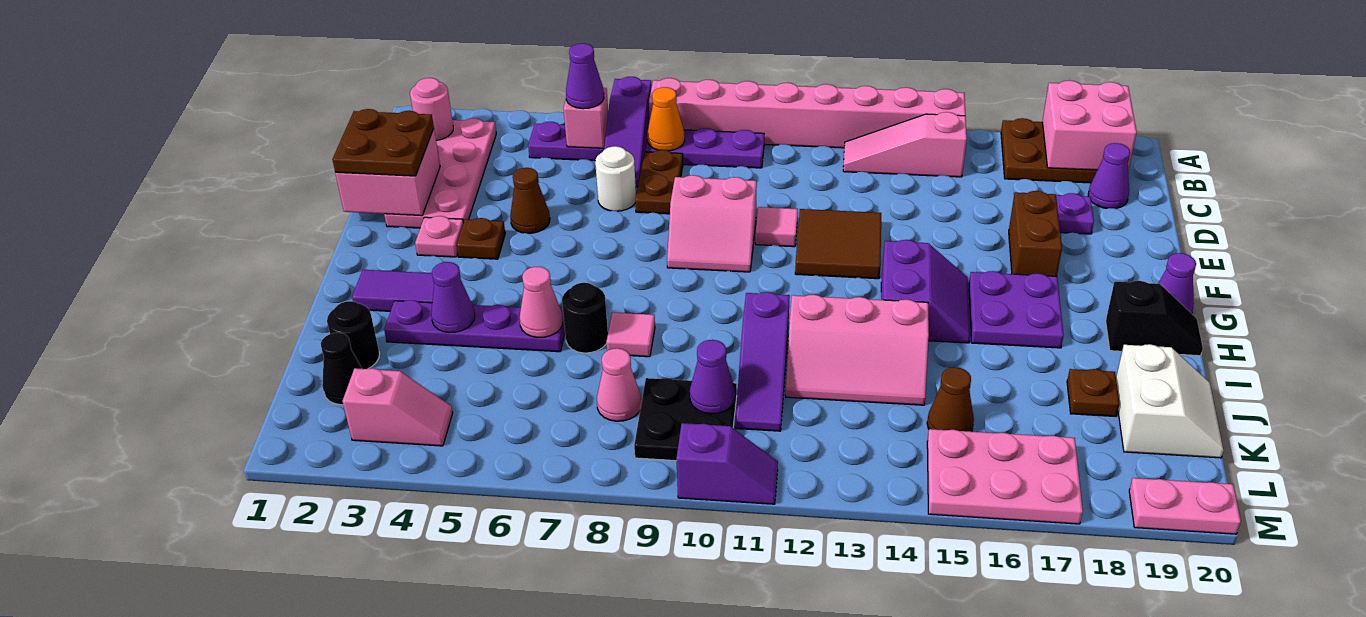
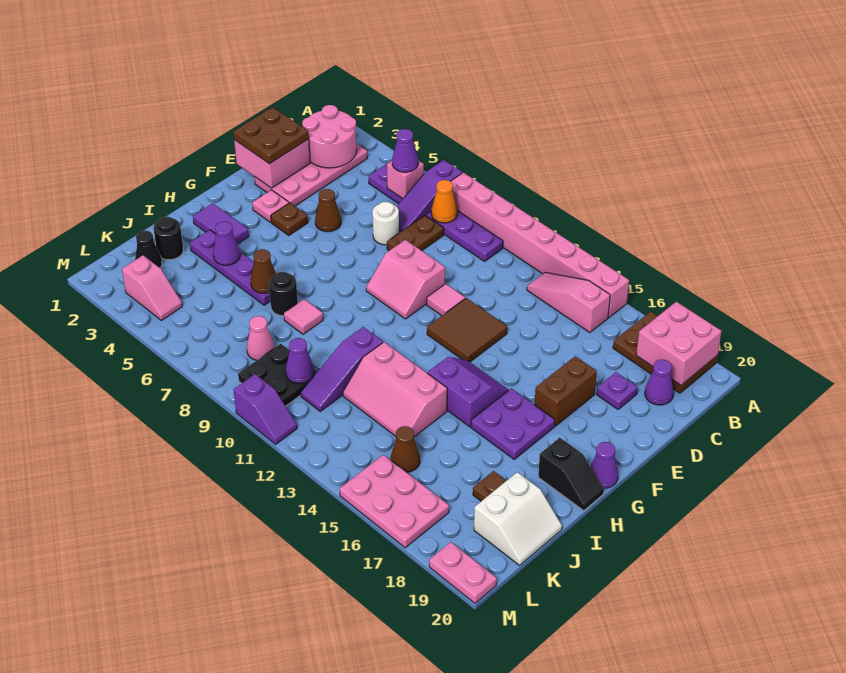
pink round brick B2 level 2 -> pink round brick B2:C3 level 2
purple slope G14:H15 level 1 top 14 -> purple slope G14:H15 level 1 top H
pink cone I6 level 2 -> brown cone I6 level 2

